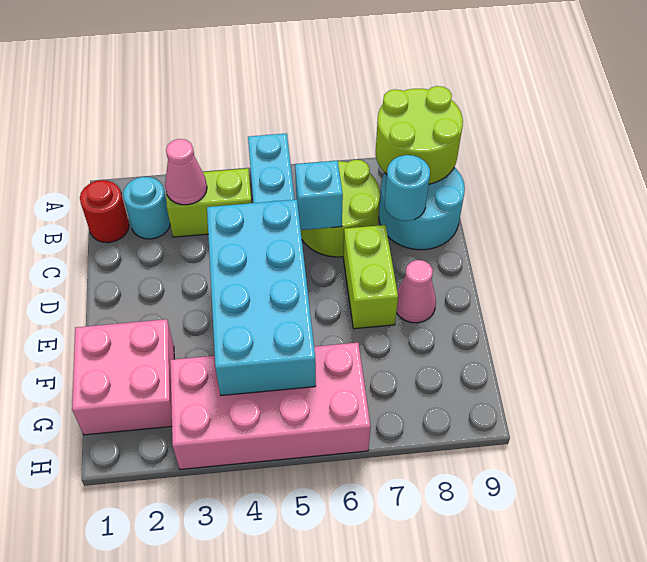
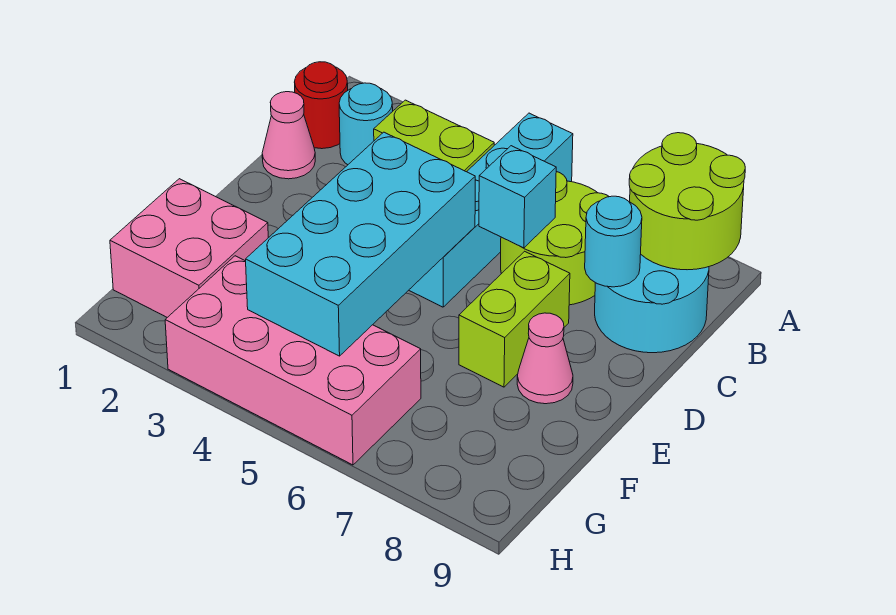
pink cone B3 level 2 -> pink cone C1 level 1

